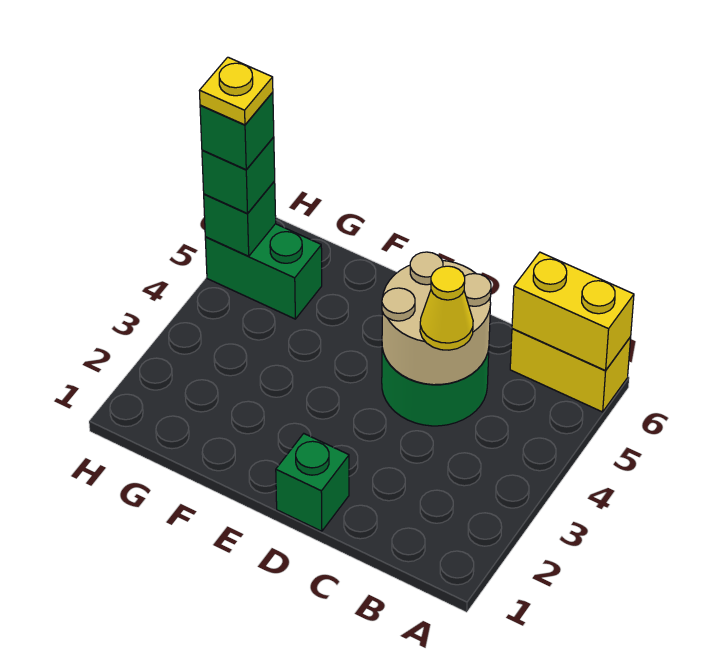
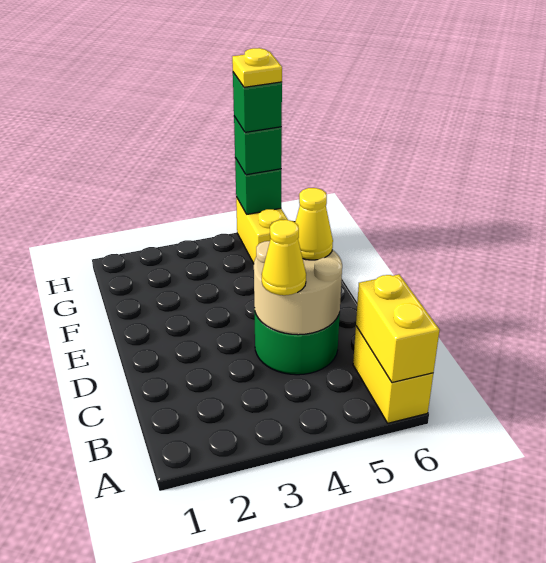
green brick D1 level 1 -> none
none -> yellow cone D5 level 3
green brick G5:H5 level 1 -> yellow brick G5:H5 level 1

